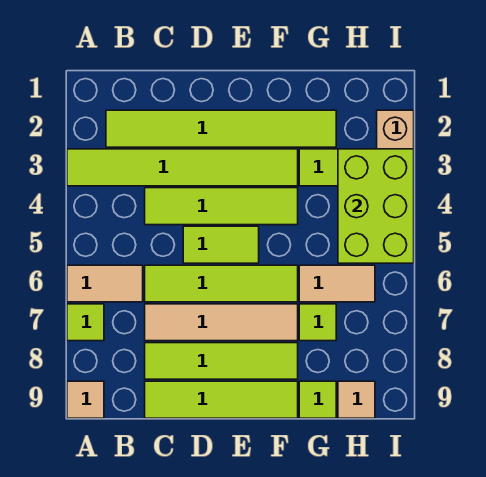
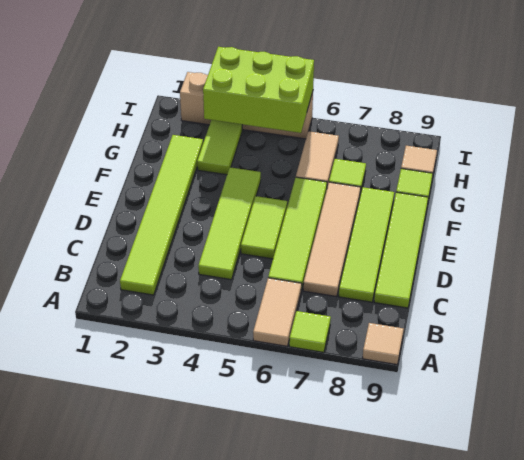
lime tile A3:F3 level 1 -> none

